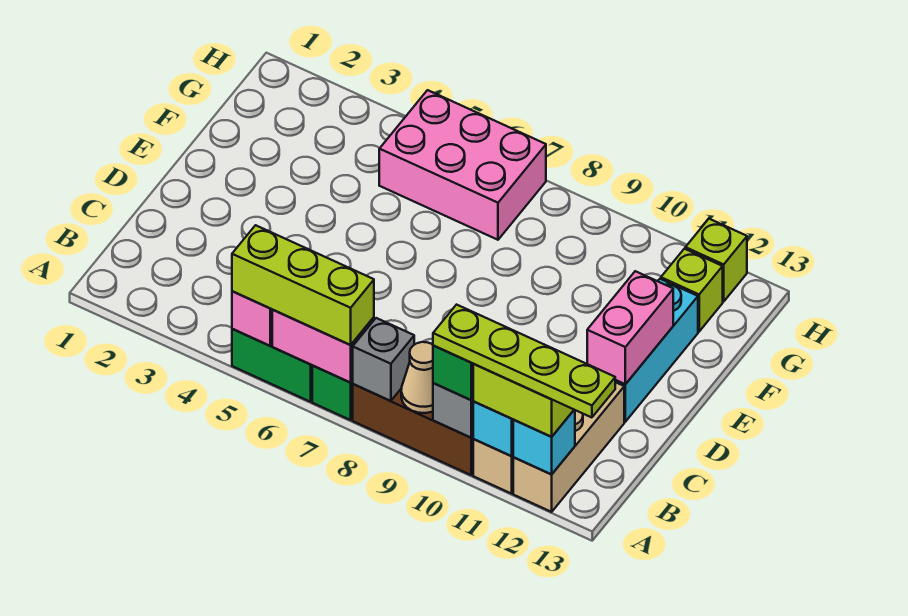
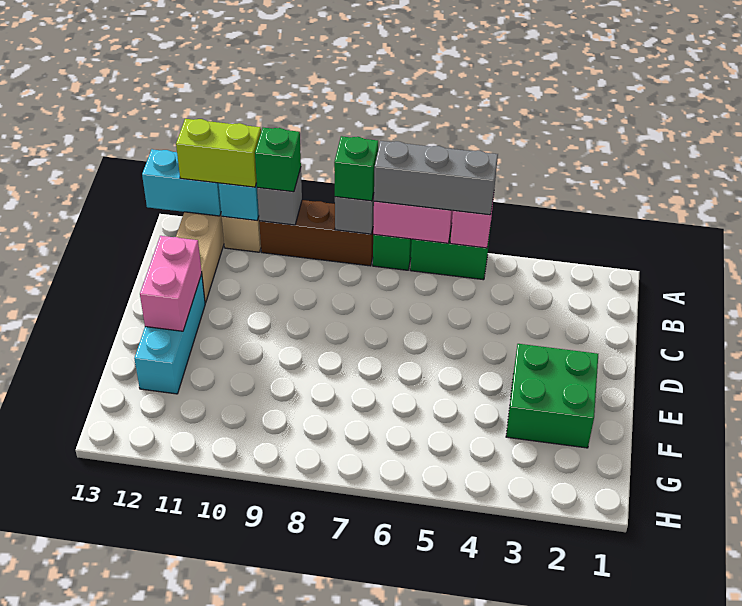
lime brick A5:A7 level 3 -> grey brick A5:A7 level 3
none -> green brick A8 level 3
tan cone A9 level 2 -> none
lime plate A10:A13 level 4 -> none
cyan brick A12 level 2 -> cyan brick A12:A13 level 2
none -> green brick E2:F3 level 1
pink brick G5:H7 level 1 -> none
lime brick G12 level 1 -> none
lime brick H12 level 1 -> none

